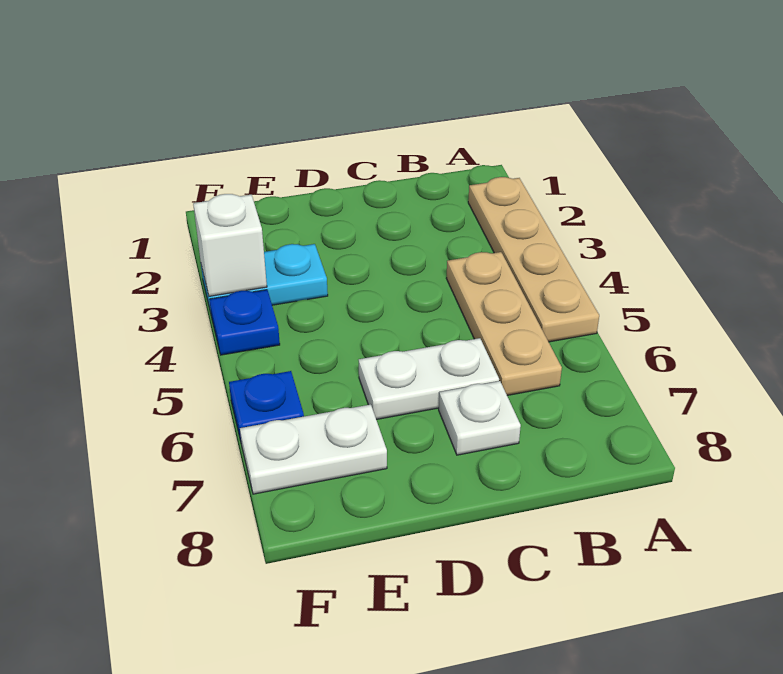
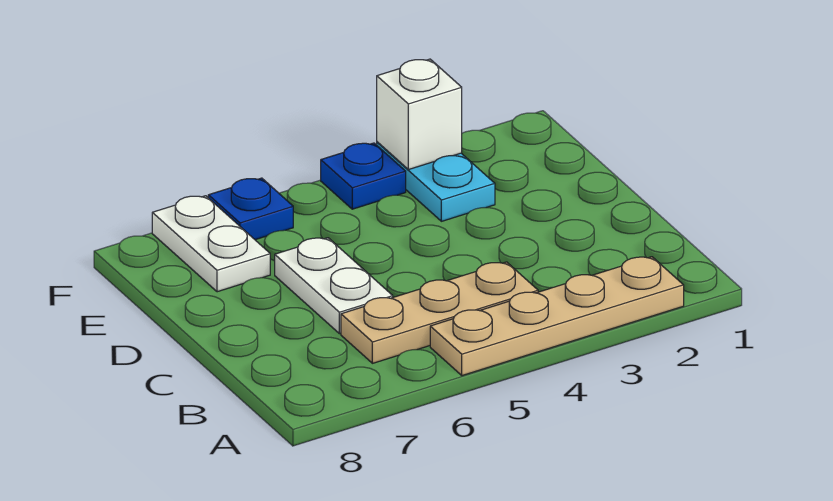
white plate C7 level 1 -> none

